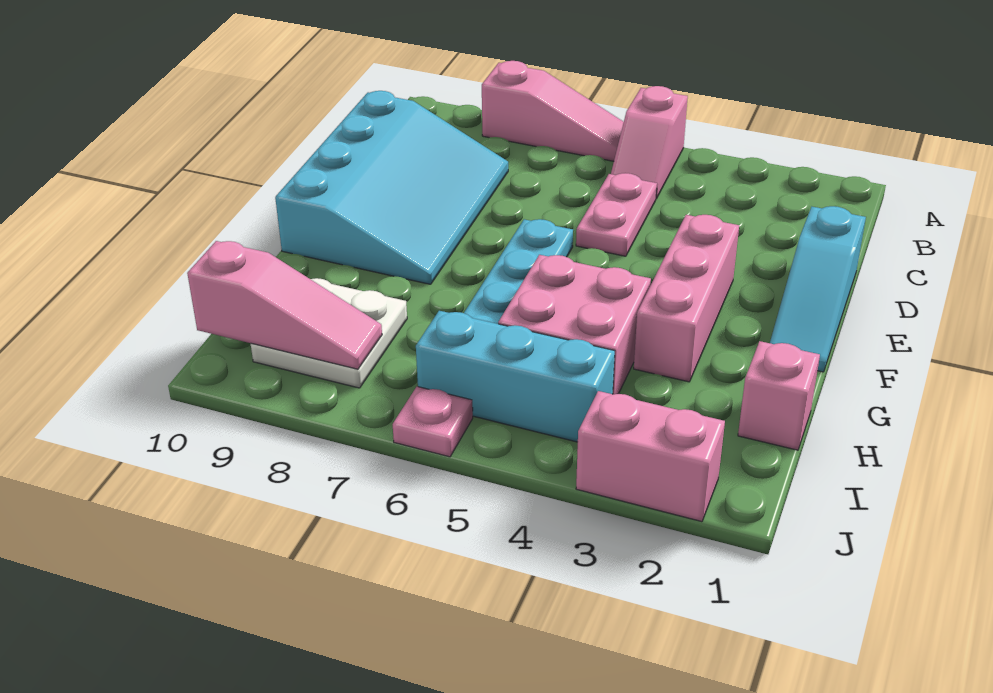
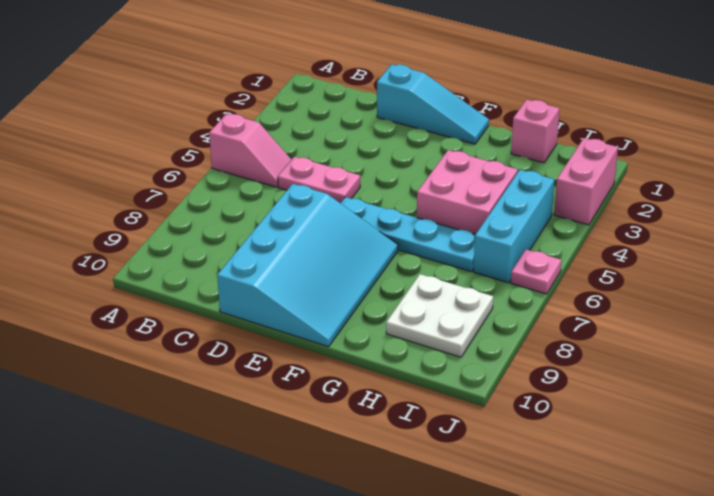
pink slope A6:A8 level 1 top 8 -> none
cyan slope C8:F10 level 1 top 10 -> cyan slope D7:F10 level 1 top D
pink brick E3:G3 level 1 -> none
pink slope I8:I10 level 2 top 10 -> none

